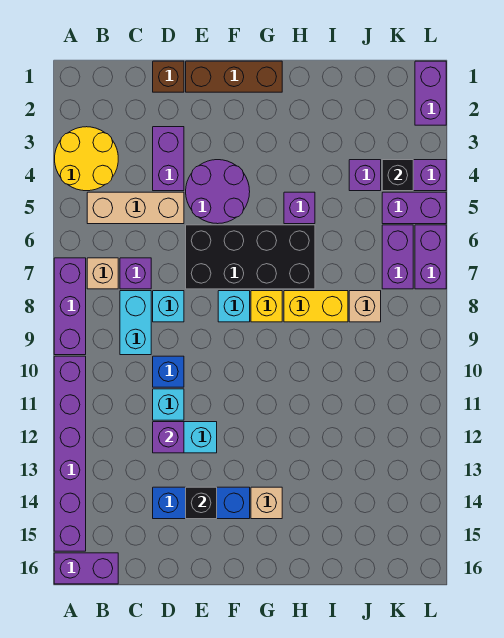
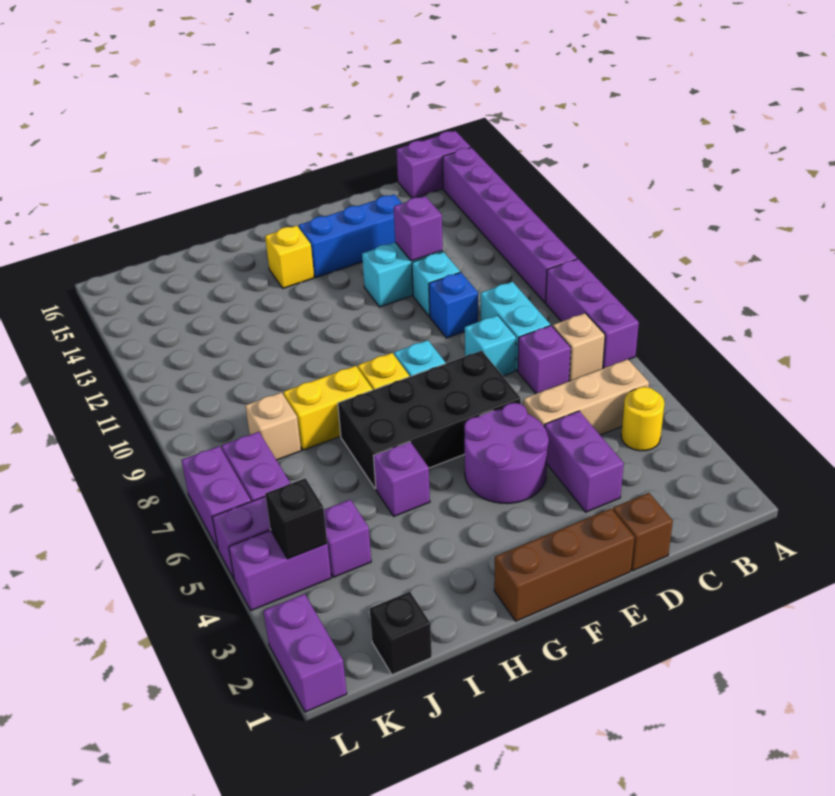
yellow round brick A3:B4 level 1 -> yellow round brick B4 level 1
black brick E14 level 2 -> black brick J1 level 1
tan brick G14 level 1 -> yellow brick G14 level 1

